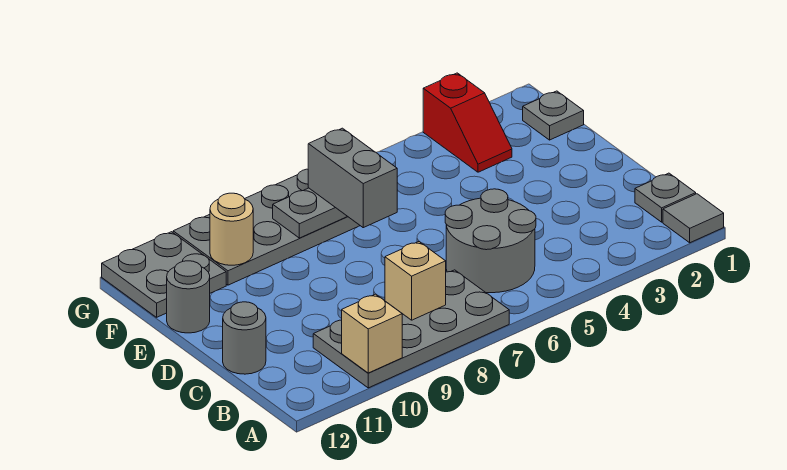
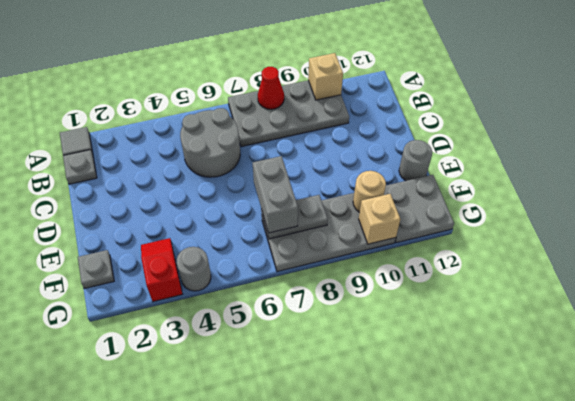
none -> red cone A8 level 2
tan brick B8 level 2 -> tan brick G10 level 2
grey round brick C12 level 1 -> grey round brick G4 level 1

